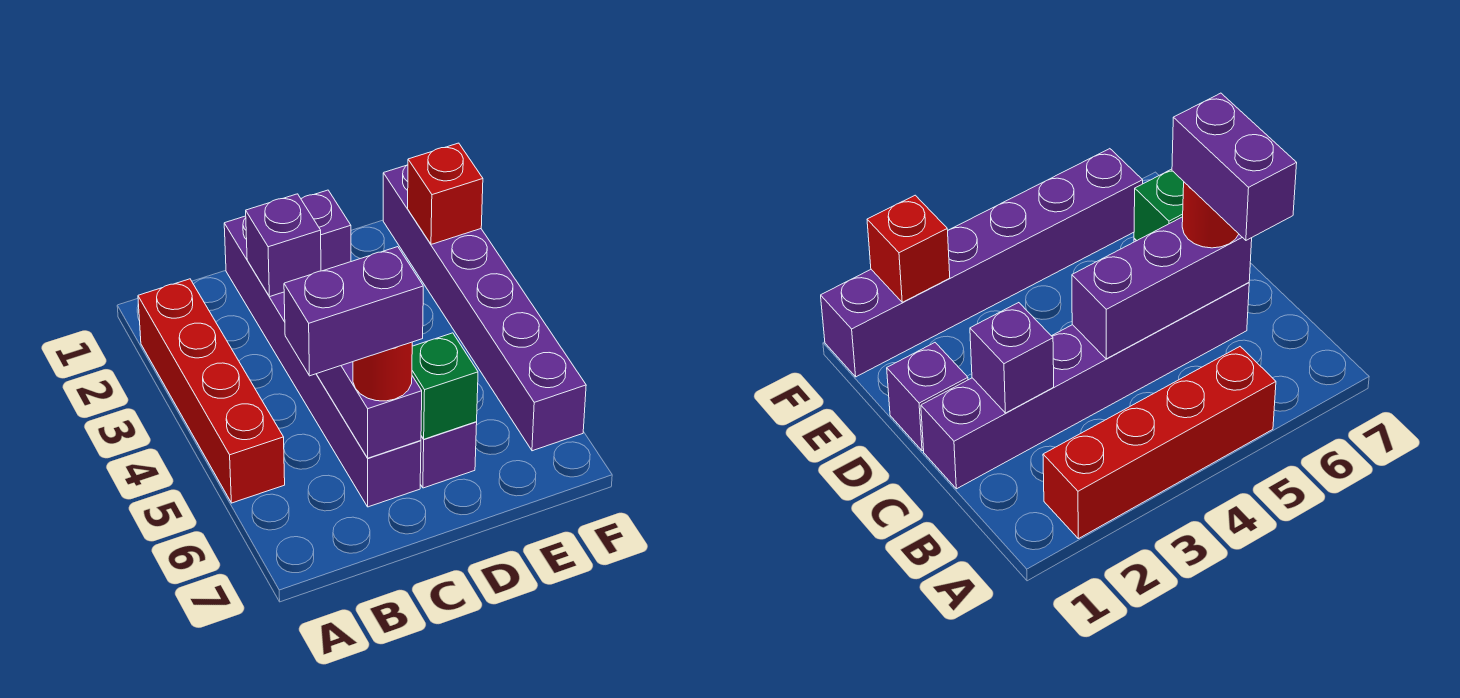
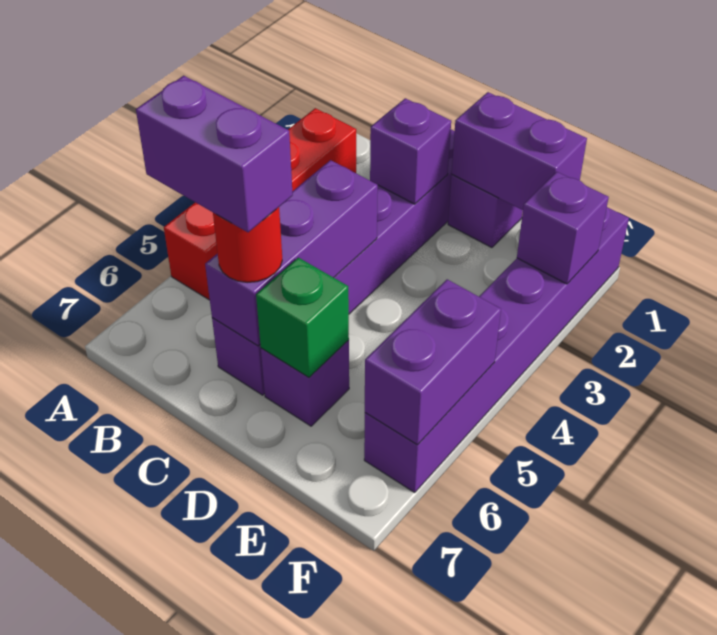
none -> purple brick D1:E1 level 2
red brick F2 level 2 -> purple brick F2 level 2
none -> purple brick F5:F6 level 2

